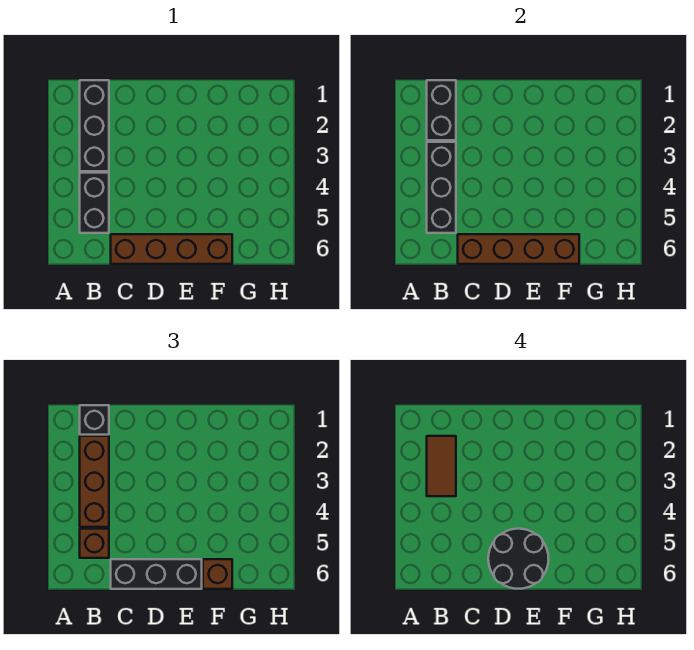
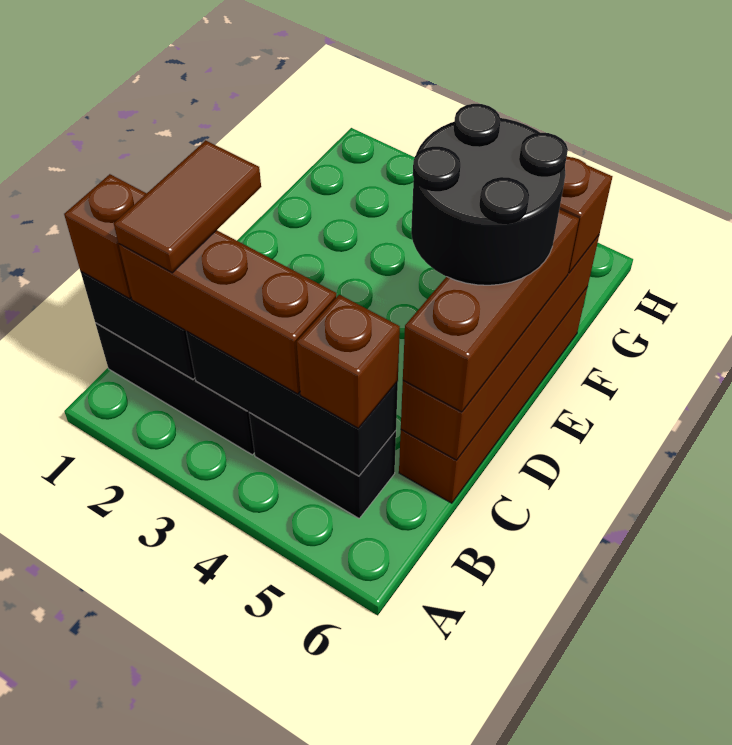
black brick B1 level 3 -> brown brick B1 level 3
brown tile B2:B3 level 4 -> brown tile B2:C2 level 4
black brick C6:E6 level 3 -> brown brick C6:E6 level 3

